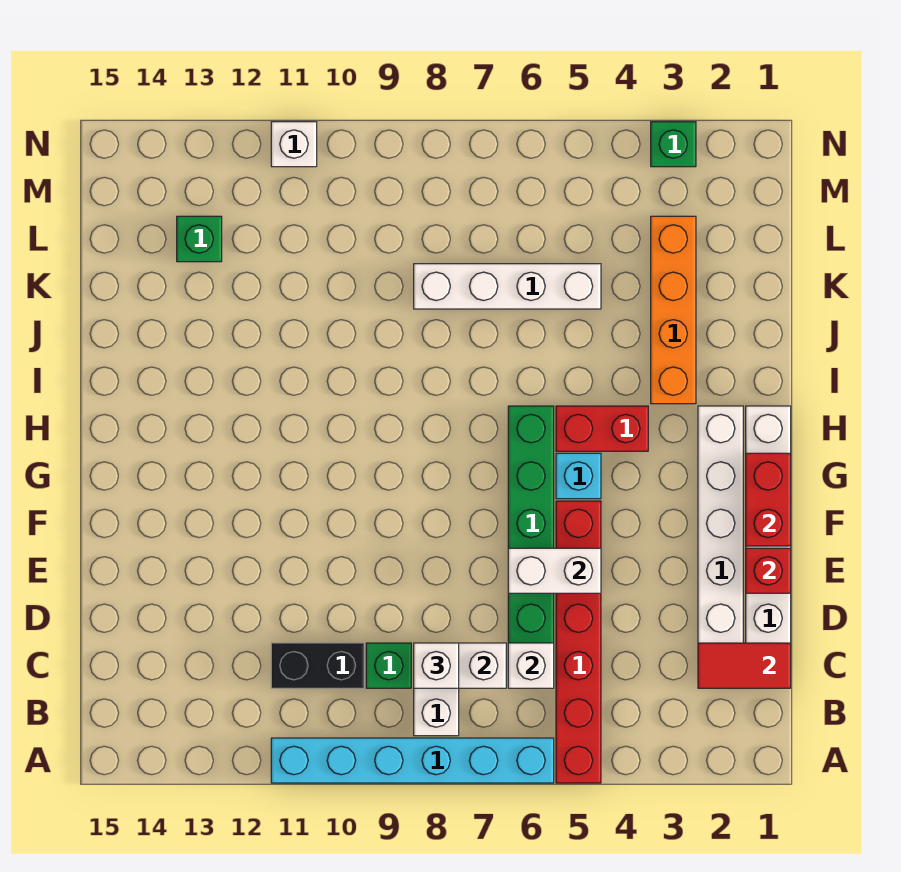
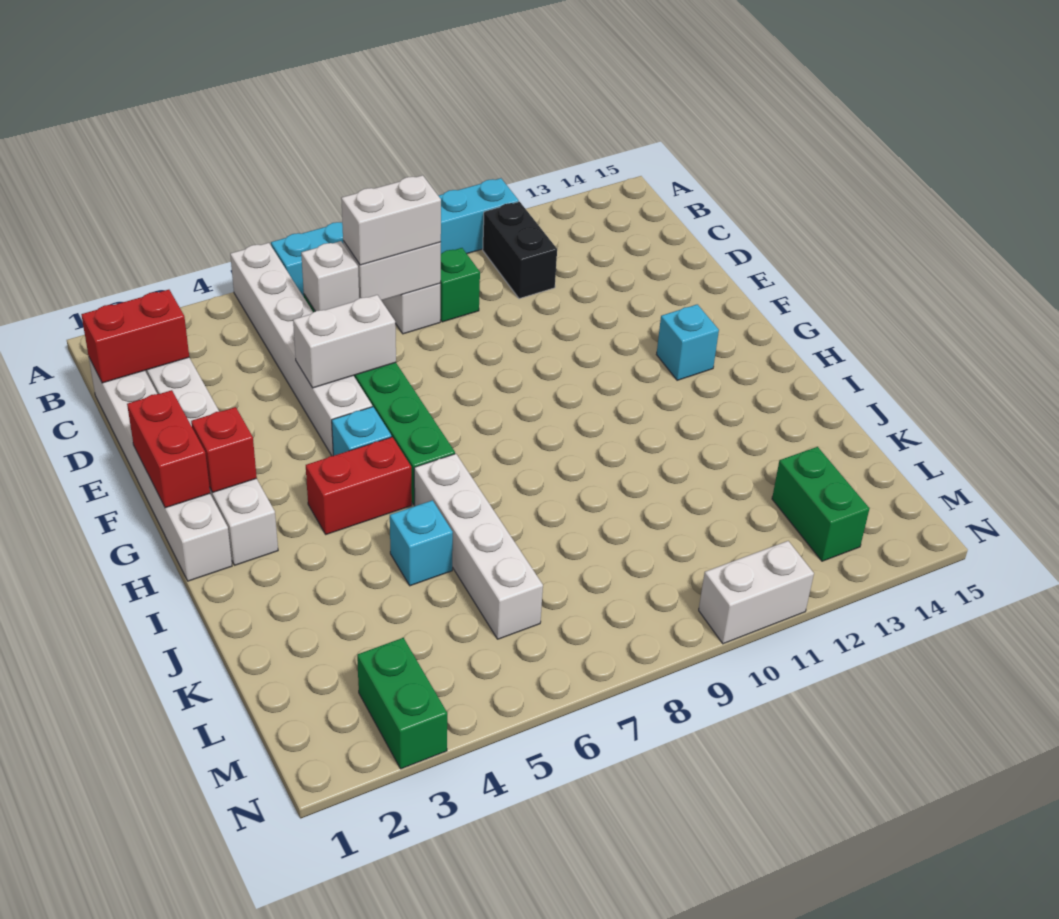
red brick A5:F5 level 1 -> white brick A5:F5 level 1
red tile C1:C2 level 2 -> red brick C1:C2 level 2
white brick C8 level 3 -> white brick C7:C8 level 3
black brick C10:C11 level 1 -> black brick B11:C11 level 1
red brick E1 level 2 -> red brick G2 level 2
none -> cyan brick G13 level 1
orange brick I3:L3 level 1 -> none
none -> cyan brick J5 level 1
white brick K5:K8 level 1 -> white brick I6:L6 level 1
green brick L13 level 1 -> green brick L13:M13 level 1
green brick N3 level 1 -> green brick M3:N3 level 1
white brick N11 level 1 -> white brick N10:N11 level 1

